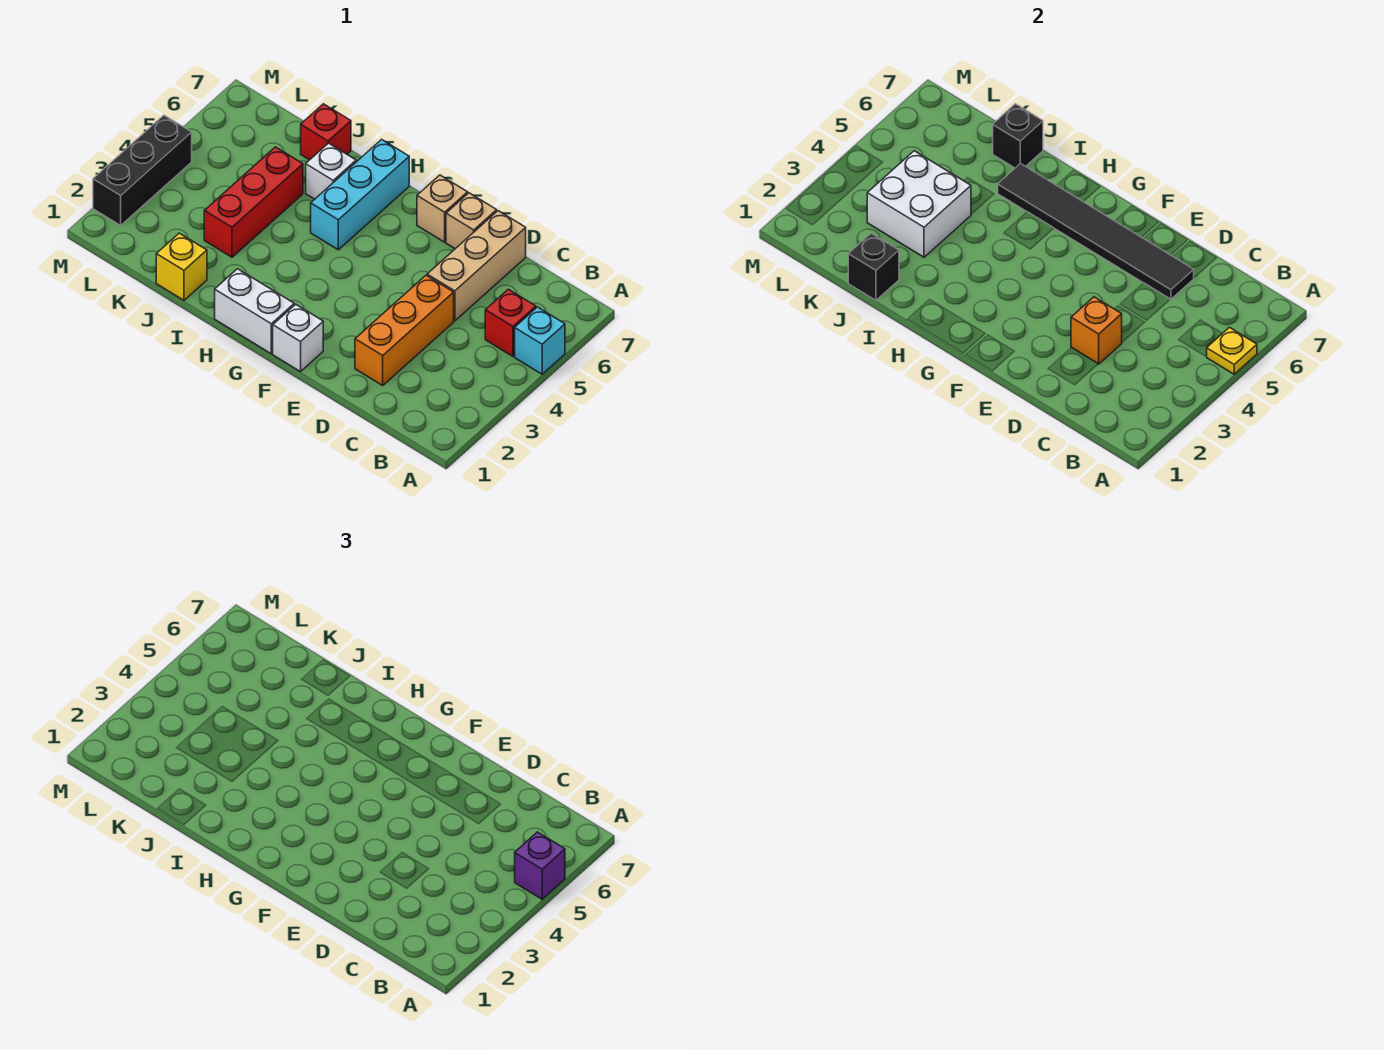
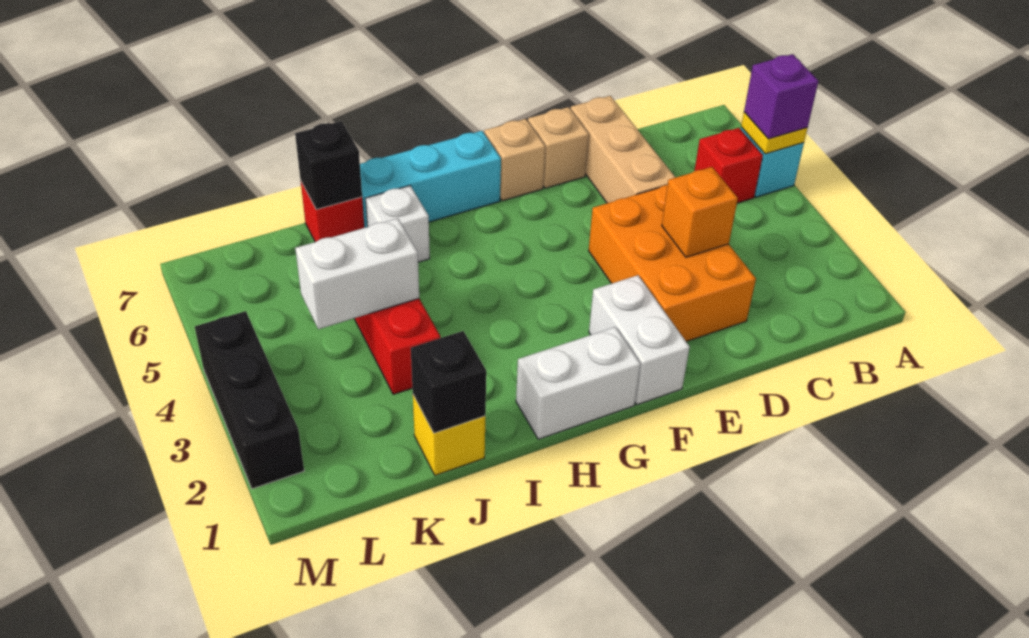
orange brick D2:D4 level 1 -> orange brick D2:E4 level 1
black tile D6:I6 level 2 -> none
white brick F1 level 1 -> white brick F1:F2 level 1
cyan brick H5:H7 level 1 -> cyan brick G7:I7 level 1
white brick J3:K4 level 2 -> white brick J4:K4 level 2

